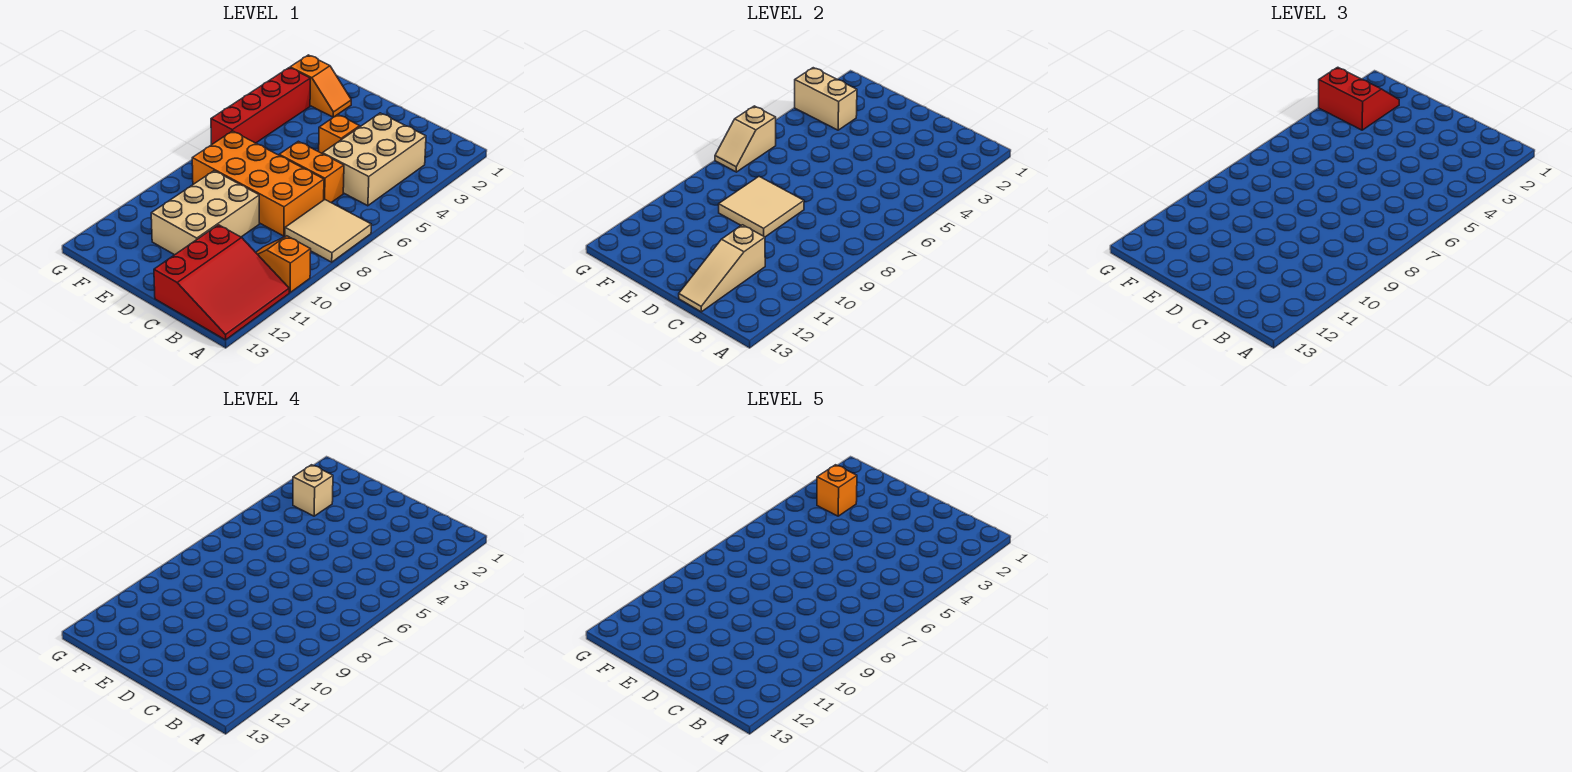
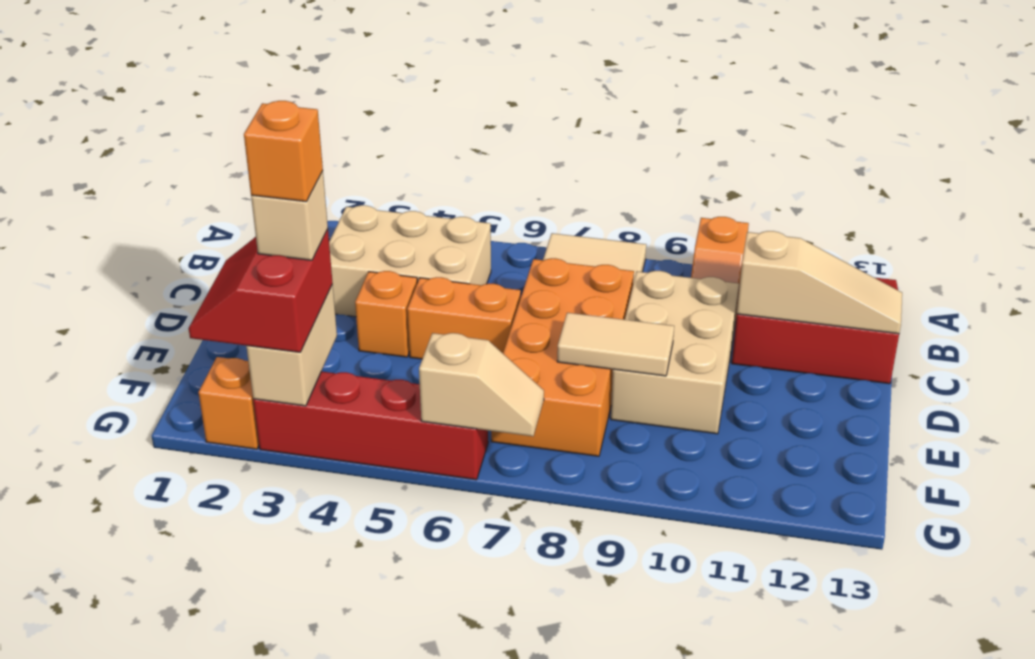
orange brick C6:D6 level 1 -> orange brick D5:D6 level 1
tan tile D8:E9 level 2 -> tan tile E8:E9 level 2
tan brick D9:E11 level 1 -> tan brick C9:E10 level 1

